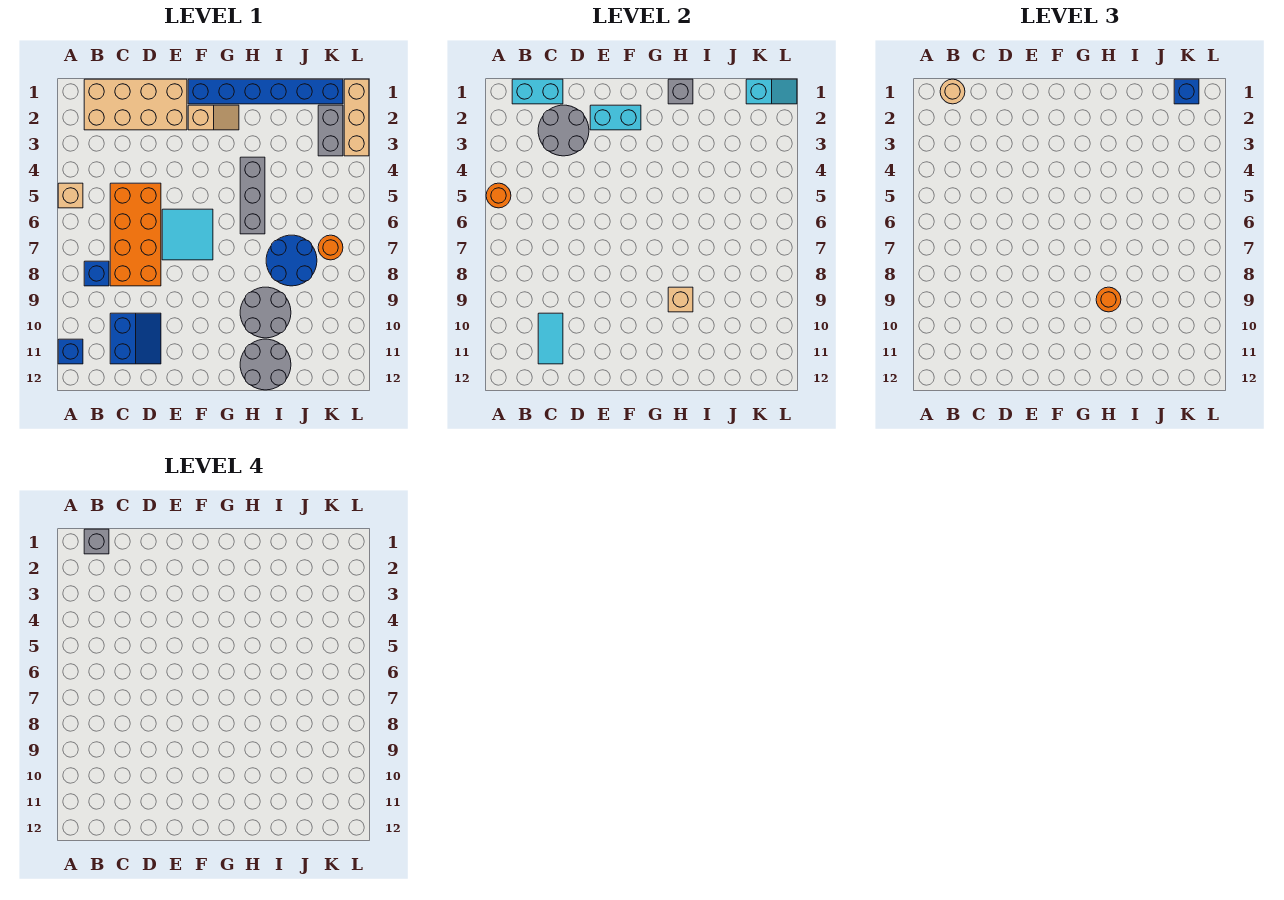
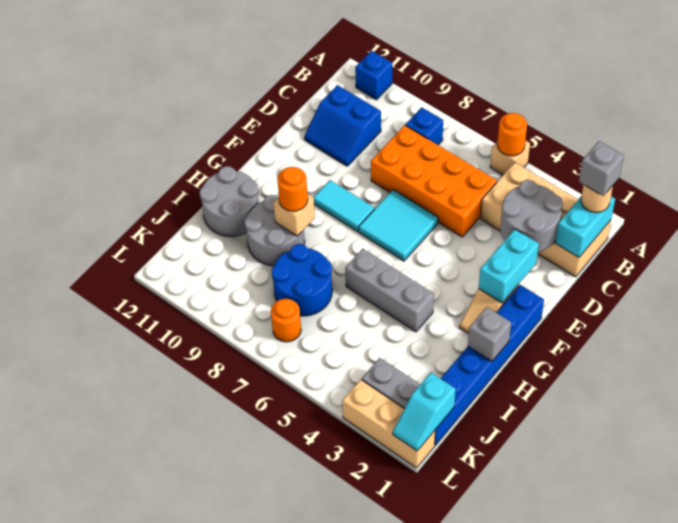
tan brick B1:E2 level 1 -> tan brick B1:C4 level 1
cyan tile C10:C11 level 2 -> cyan tile F8:F9 level 1
blue brick K1 level 3 -> none

